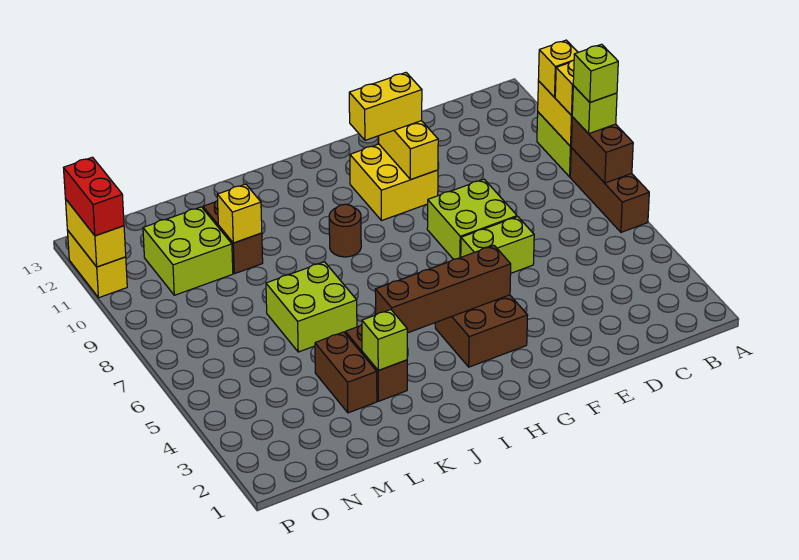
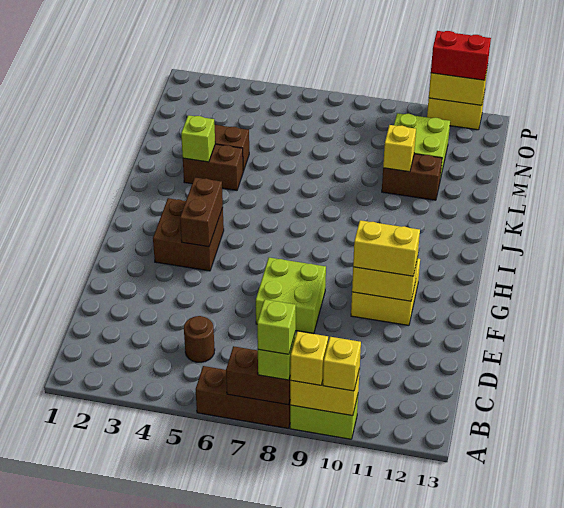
lime brick E6:F6 level 1 -> none
yellow brick F11:G11 level 3 -> yellow brick F10:F11 level 3
brown brick G4:J4 level 2 -> brown brick G4:H4 level 2
brown round brick I9 level 1 -> brown round brick C5 level 1
lime brick K6:L7 level 1 -> none

